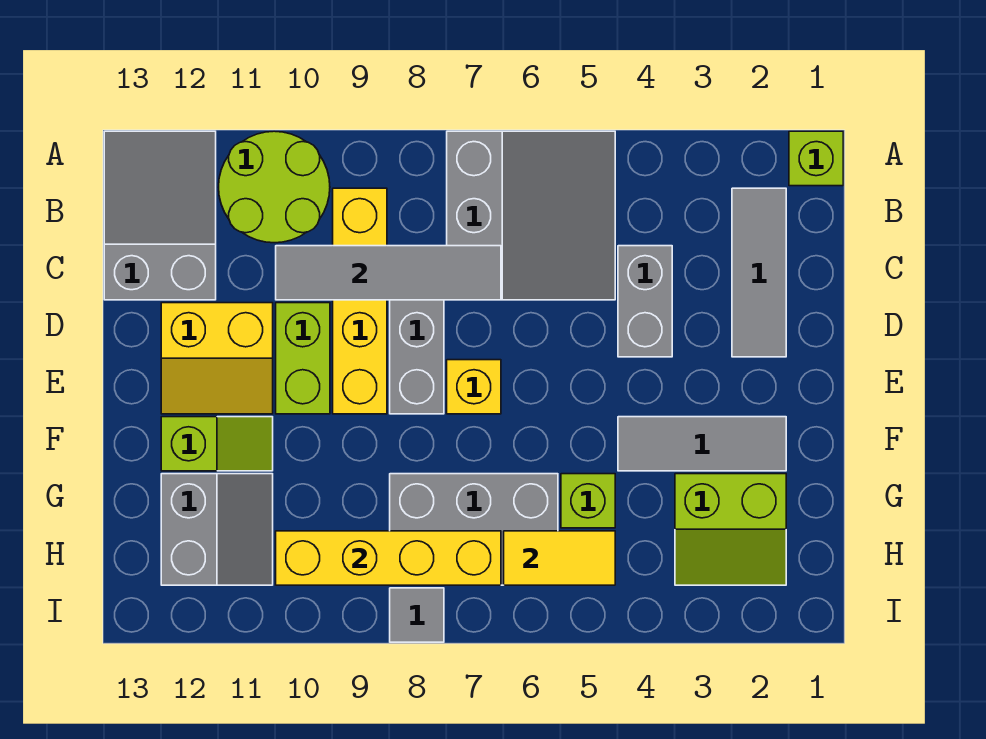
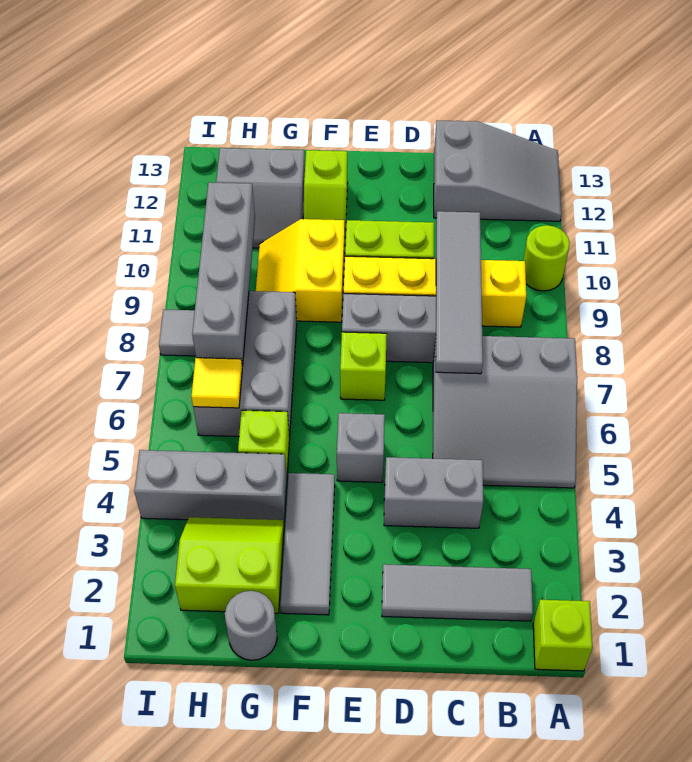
lime round brick A10:B11 level 1 -> lime round brick A10 level 1
yellow slope D11:E12 level 1 top D -> yellow slope F9:G10 level 1 top F
none -> grey brick E5 level 1
yellow brick E7 level 1 -> lime brick E7 level 1
none -> grey round brick G1 level 1
lime slope G2:H3 level 1 top G -> lime slope G2:H3 level 1 top 2
none -> grey brick G4:I4 level 1
yellow tile H5:H6 level 2 -> yellow tile H6 level 2
yellow brick H7:H10 level 2 -> grey brick H7:H10 level 2

